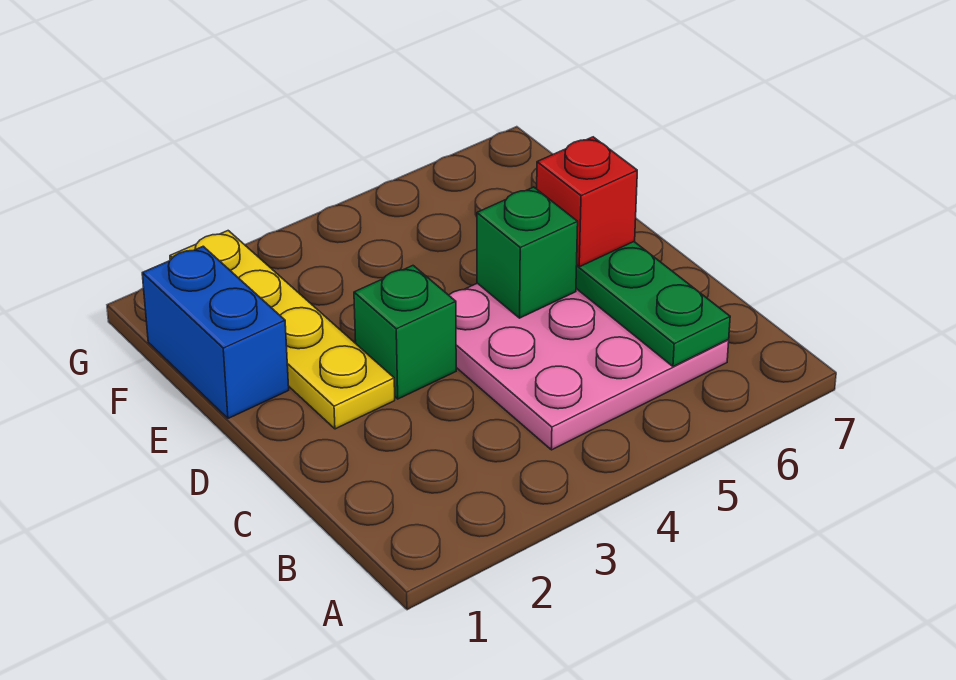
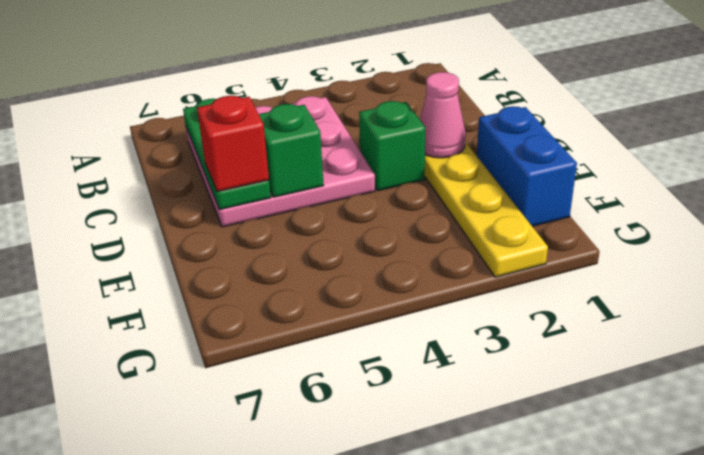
none -> pink cone D2 level 2

